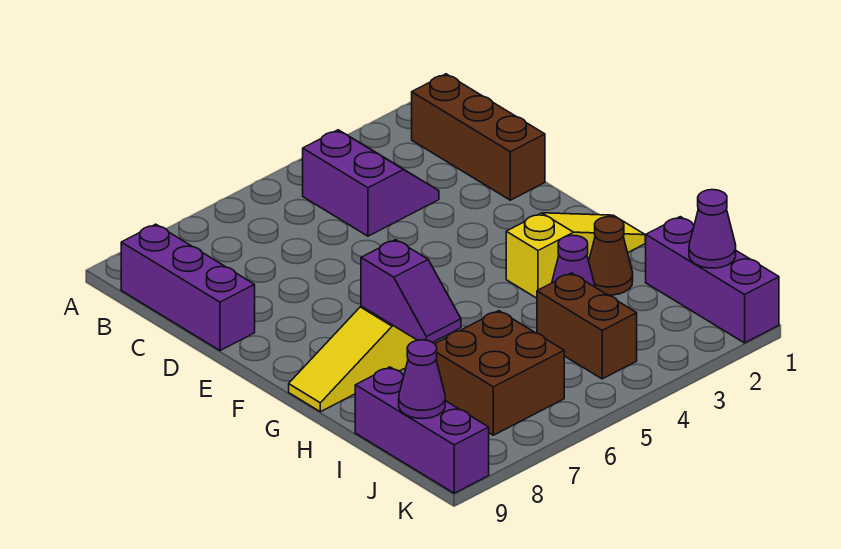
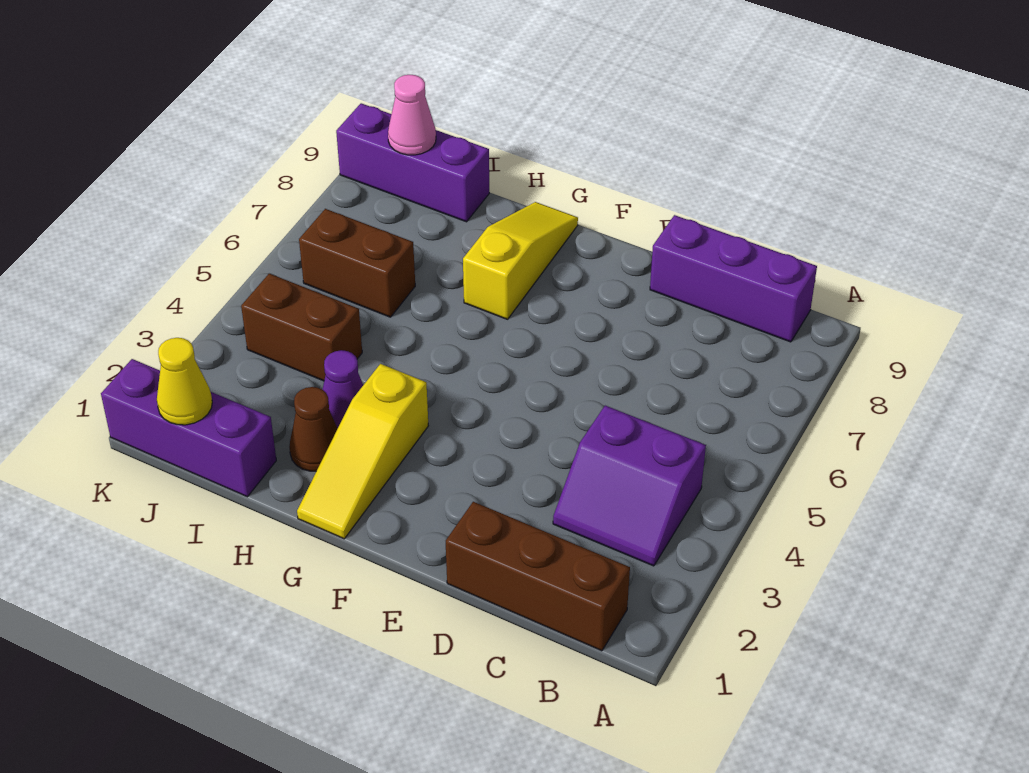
purple slope G7:H7 level 2 top G -> none
brown brick I6:J7 level 1 -> brown brick I6:J6 level 1
purple cone J1 level 2 -> yellow cone J1 level 2
purple cone J9 level 2 -> pink cone J9 level 2

